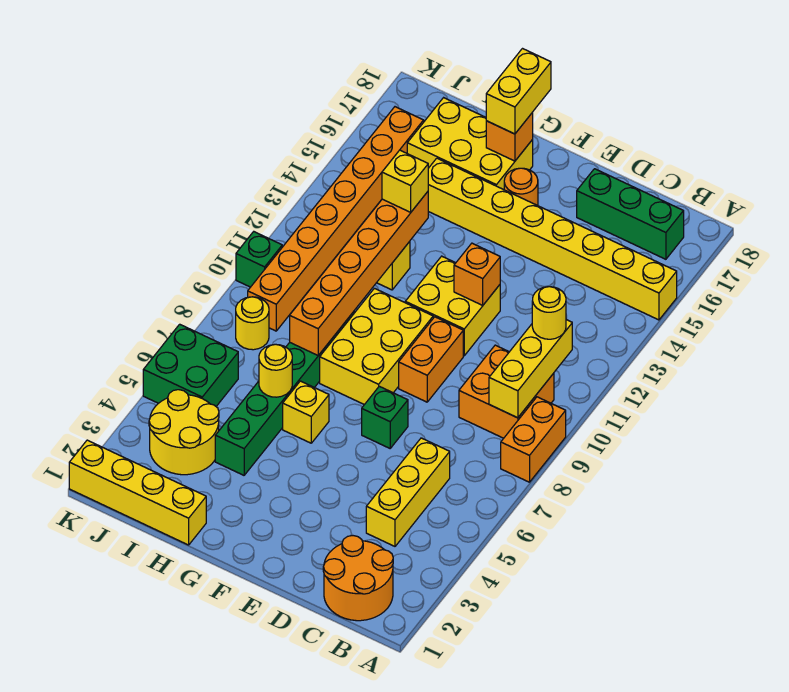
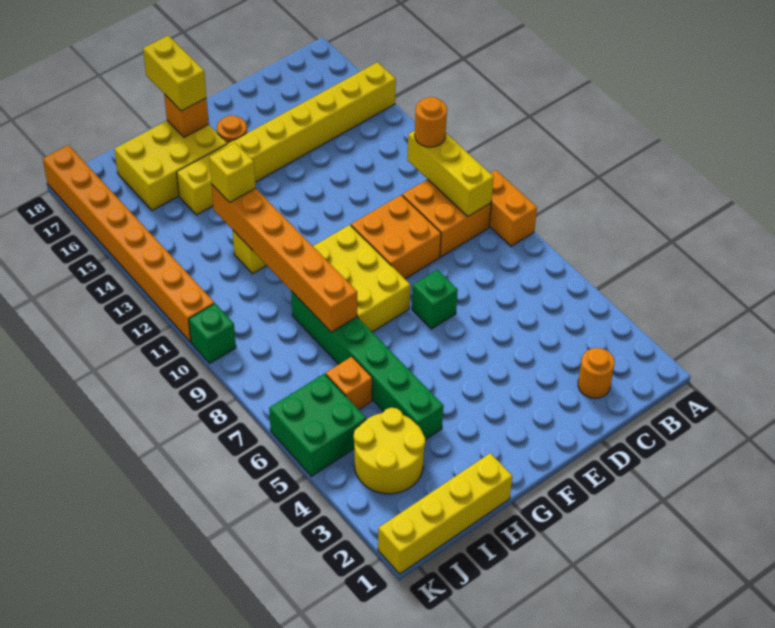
orange round brick B1:C2 level 1 -> orange round brick C2 level 1
yellow round brick B11 level 3 -> orange round brick B11 level 3
green brick B17:D17 level 1 -> none
yellow brick C4:C6 level 1 -> none
orange brick E9:E10 level 1 -> orange brick D9:E10 level 1
yellow brick E11:F12 level 1 -> none
orange brick E12 level 2 -> orange brick I6 level 1
yellow brick G6 level 1 -> none
yellow round brick H6 level 2 -> none
yellow round brick J8 level 1 -> none
orange brick J9:J16 level 1 -> orange brick K11:K18 level 1

